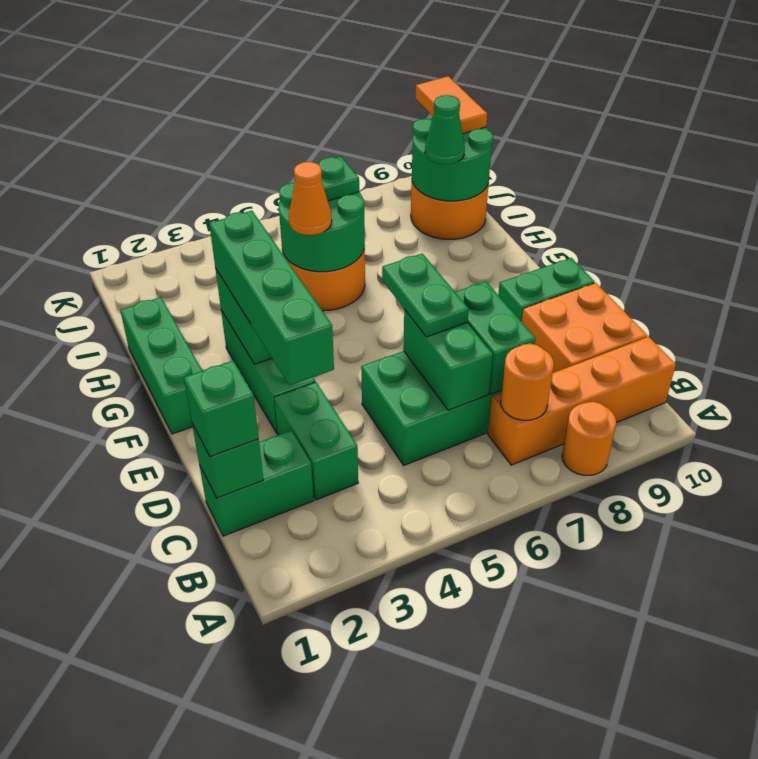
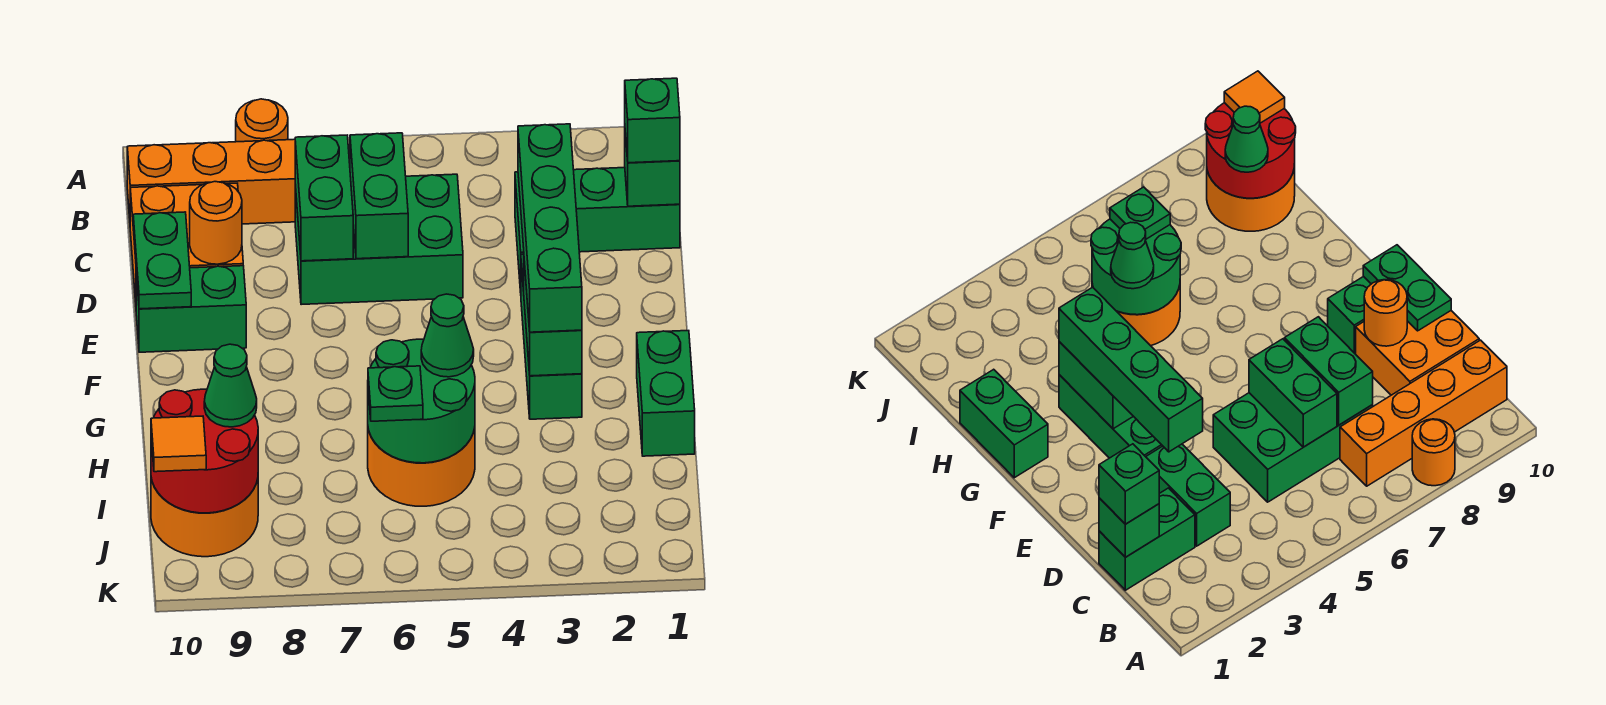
orange round brick B7 level 2 -> orange round brick D9 level 2
green plate D6:E6 level 3 -> green plate D10:E10 level 2
green brick F1:H1 level 1 -> green brick G1:H1 level 1
orange cone H5 level 3 -> green cone H5 level 3
green round brick I9:J10 level 2 -> red round brick I9:J10 level 2
orange tile J10:K10 level 3 -> orange tile J10 level 3

